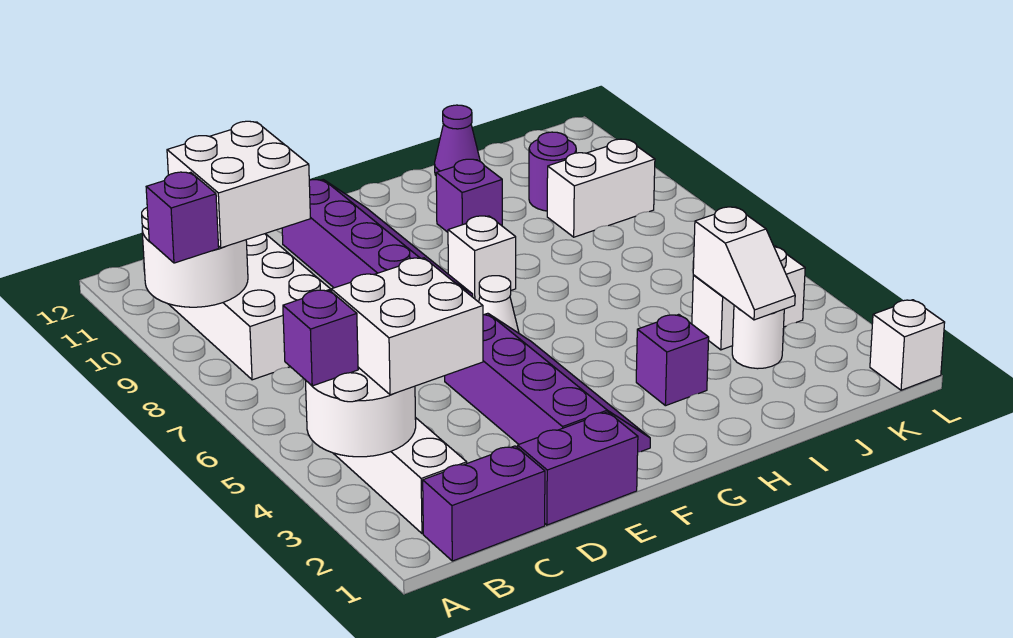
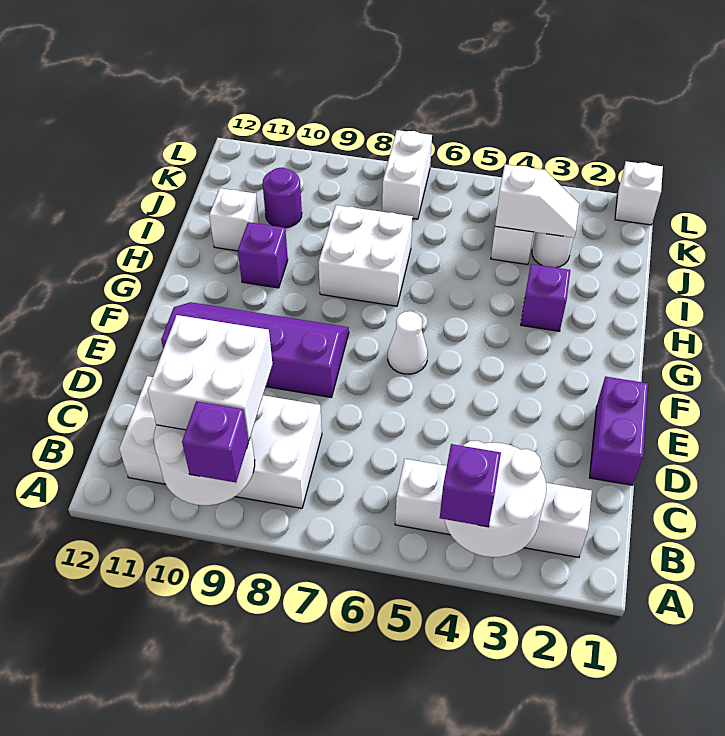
purple brick B1:C1 level 1 -> none
white brick B3:C4 level 3 -> white brick H7:I8 level 1
purple slope E2:F5 level 1 top E -> none
white brick G8 level 1 -> white brick I11 level 1
purple cone I12 level 1 -> none
white brick J9:K9 level 1 -> white brick K7:L7 level 1

